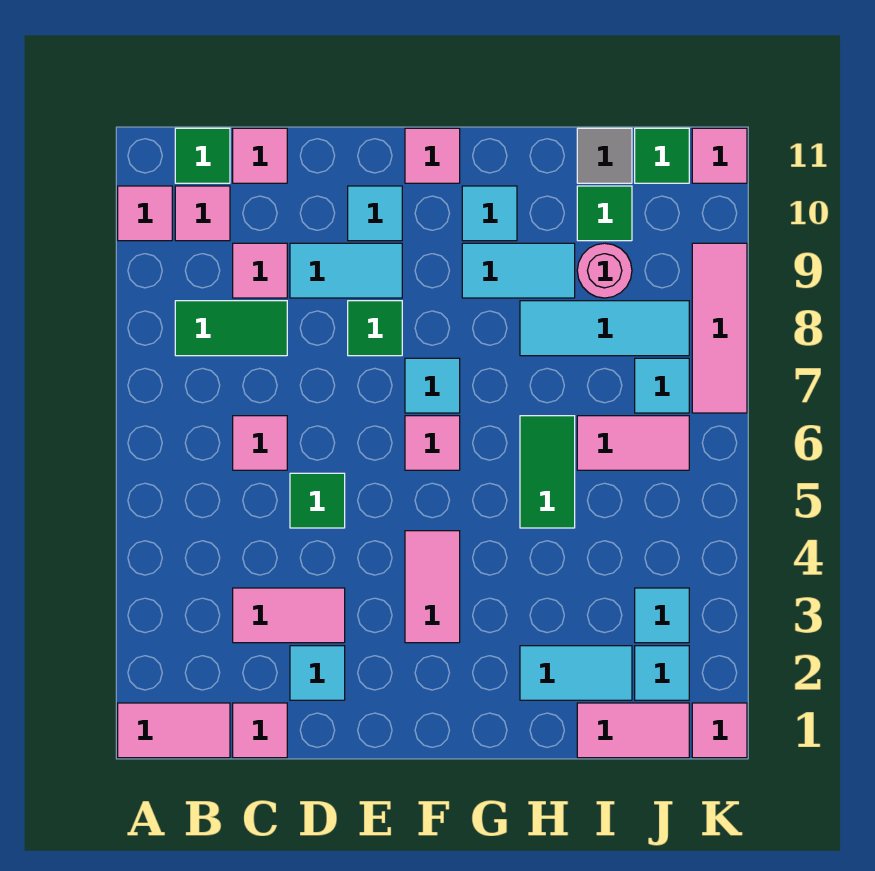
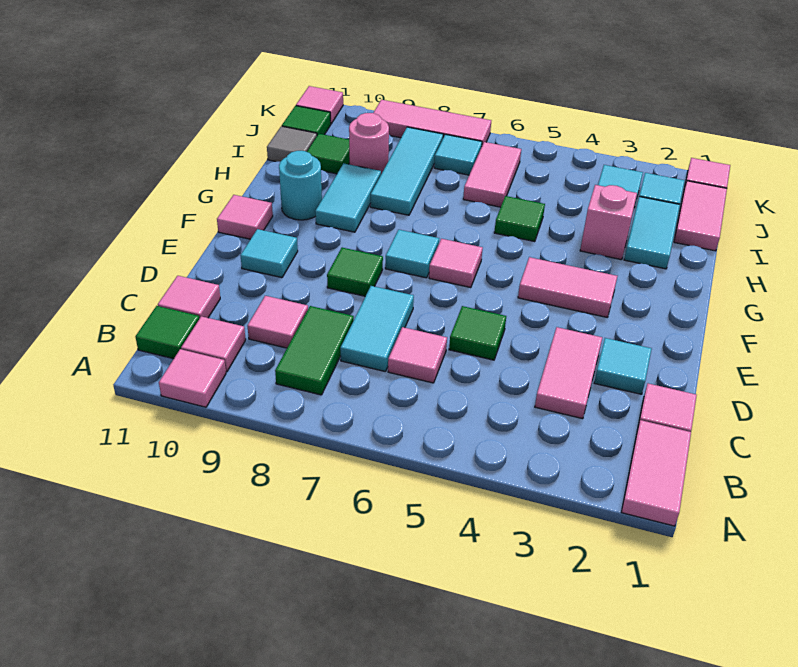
cyan tile D9:E9 level 1 -> cyan tile C7:D7 level 1
cyan tile G10 level 1 -> cyan round brick G10 level 1
none -> pink brick H3 level 1
green tile H5:H6 level 1 -> green tile H5 level 1

